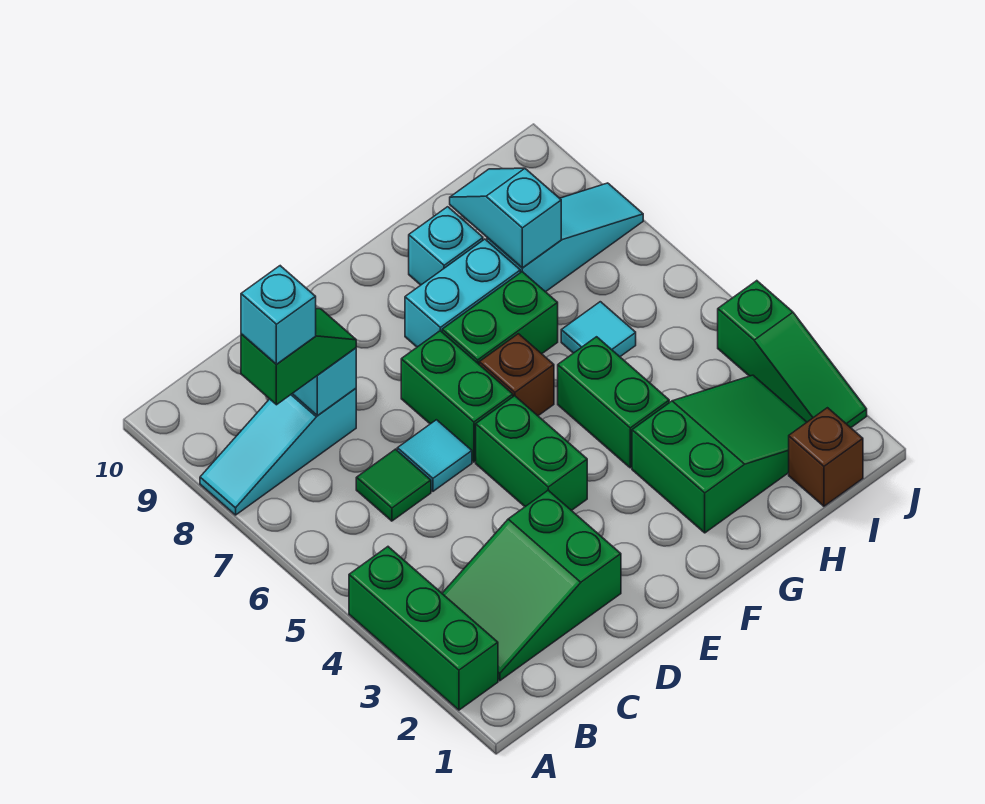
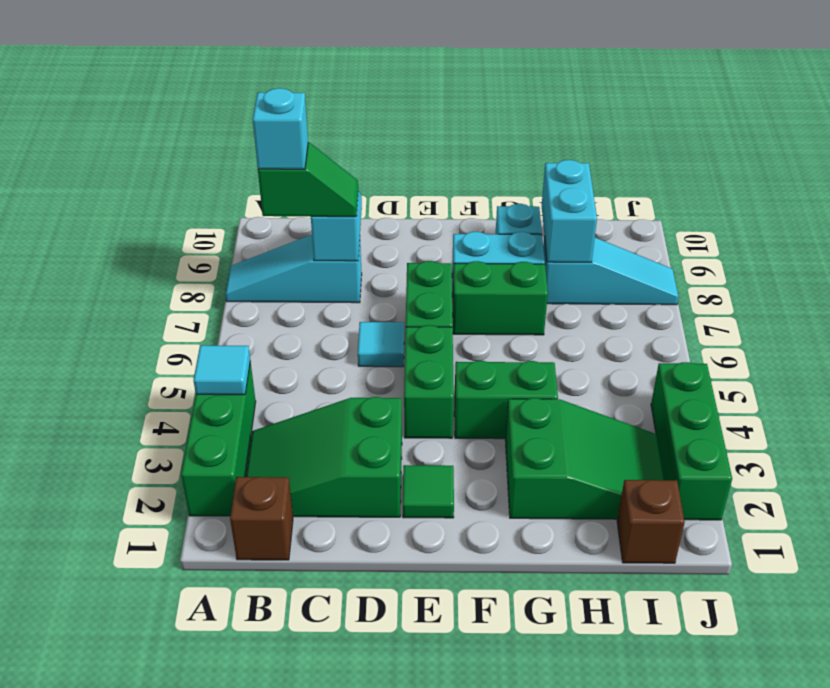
green tile C6 level 1 -> green tile E2 level 1
brown brick F6 level 1 -> brown brick B1 level 1
green brick G4:G5 level 1 -> green brick F4:G4 level 1
cyan tile H6 level 1 -> cyan tile A4 level 2
cyan slope H8:H9 level 2 top 8 -> cyan brick H8:H9 level 2
green slope J2:J4 level 1 top 4 -> green brick J2:J4 level 1

